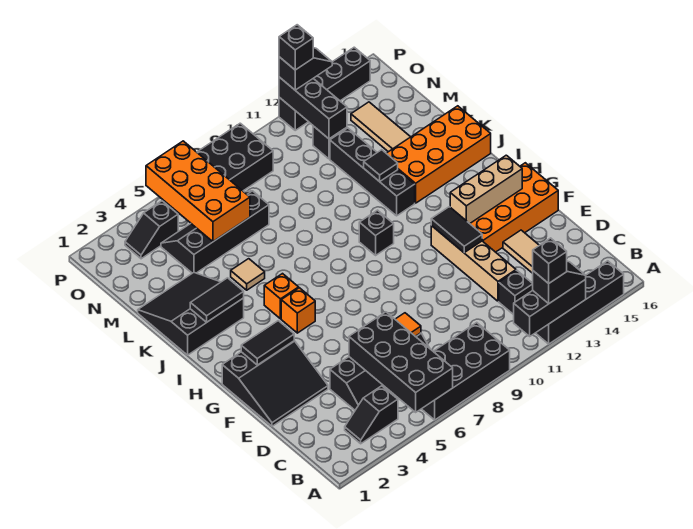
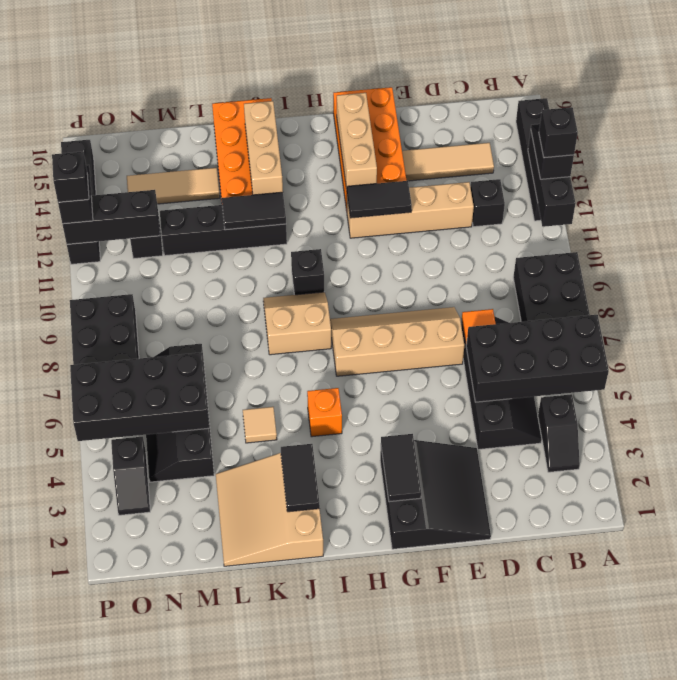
none -> tan slope E7:H8 level 1 top 7
orange brick H5 level 1 -> none
none -> tan slope I8:J9 level 1 top 8
black slope J1:L3 level 1 top J -> tan slope J1:L3 level 1 top J
none -> tan brick J13:J15 level 2
black tile K12 level 2 -> black tile J12:K12 level 2
orange brick M5:P6 level 2 -> black brick M5:P6 level 2

